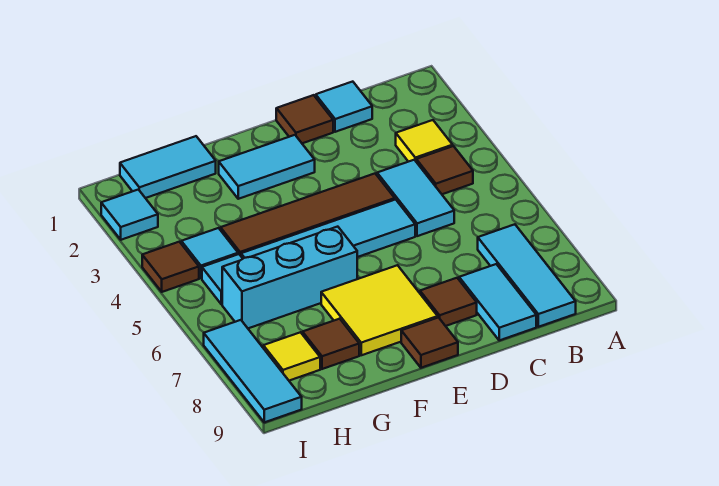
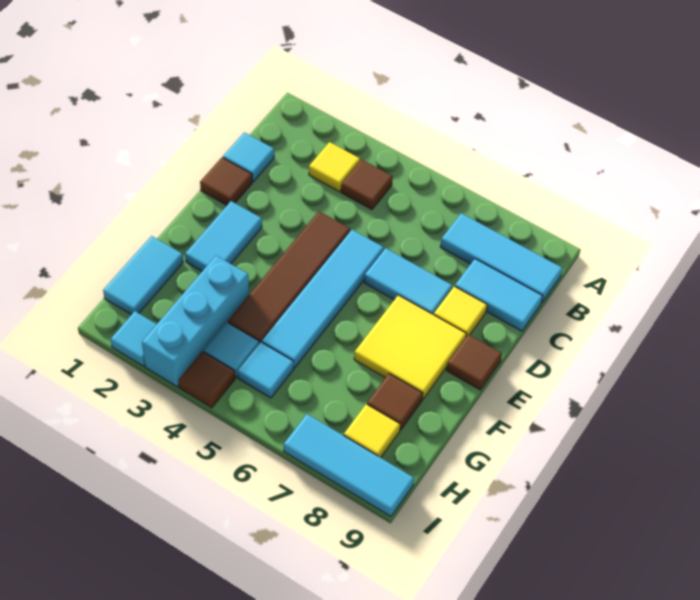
cyan tile C4:C5 level 1 -> cyan tile D6:D7 level 1
brown tile D8 level 1 -> yellow tile D8 level 1
cyan brick F6:H6 level 1 -> cyan brick G3:I3 level 1

